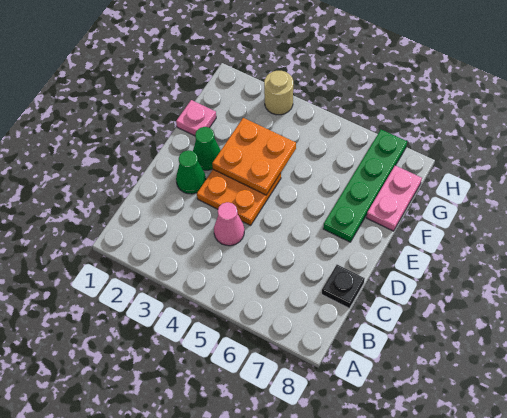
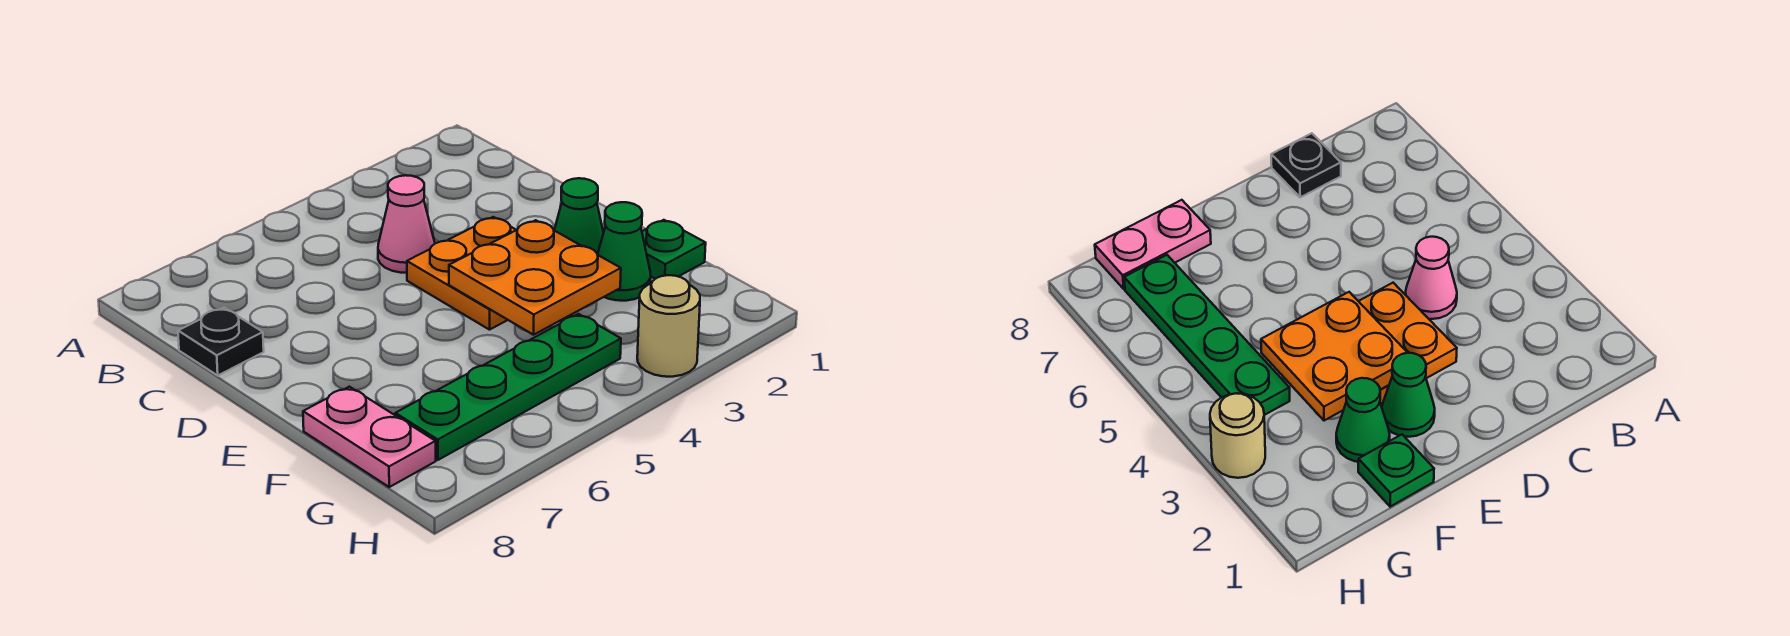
green cone D2 level 1 -> green cone F2 level 1
green plate E7:H7 level 1 -> green plate G4:G7 level 1
pink plate F1 level 1 -> green plate F1 level 1

